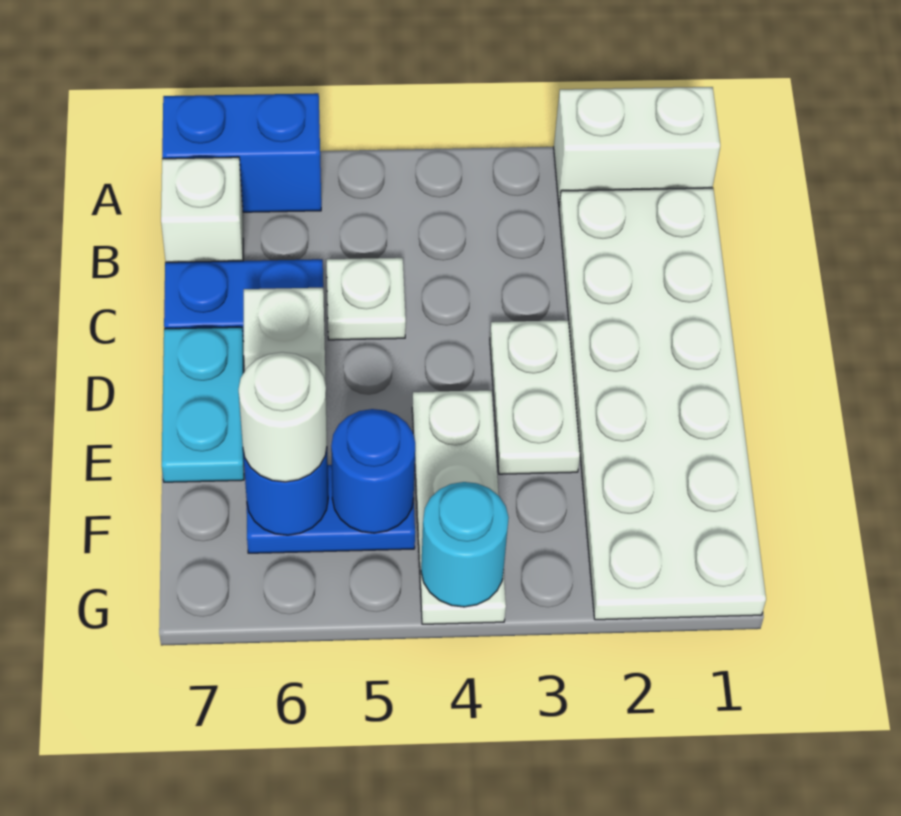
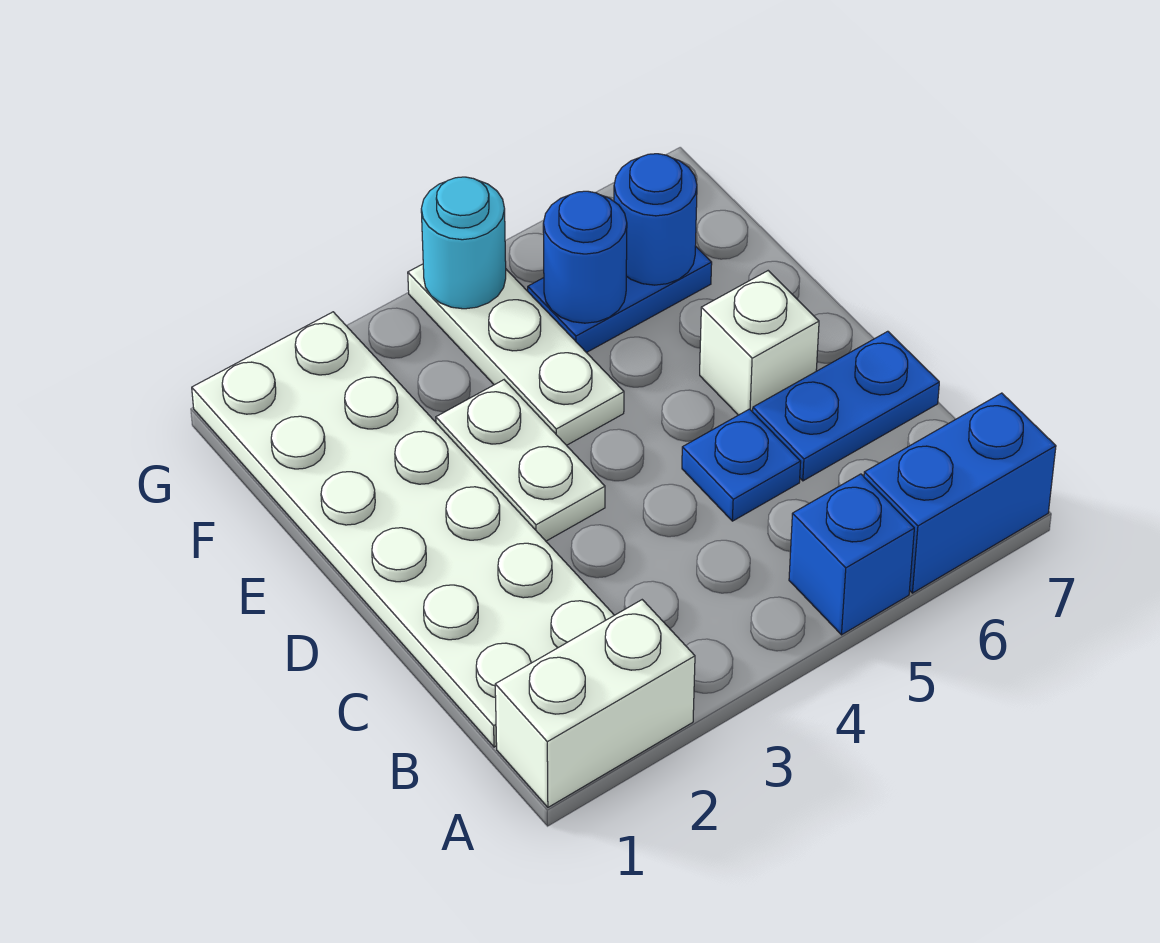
none -> blue brick A5 level 1
white brick B7 level 1 -> none
white plate C5 level 1 -> blue plate C5 level 1
cyan plate D7:E7 level 1 -> none
white round brick F6 level 3 -> none

